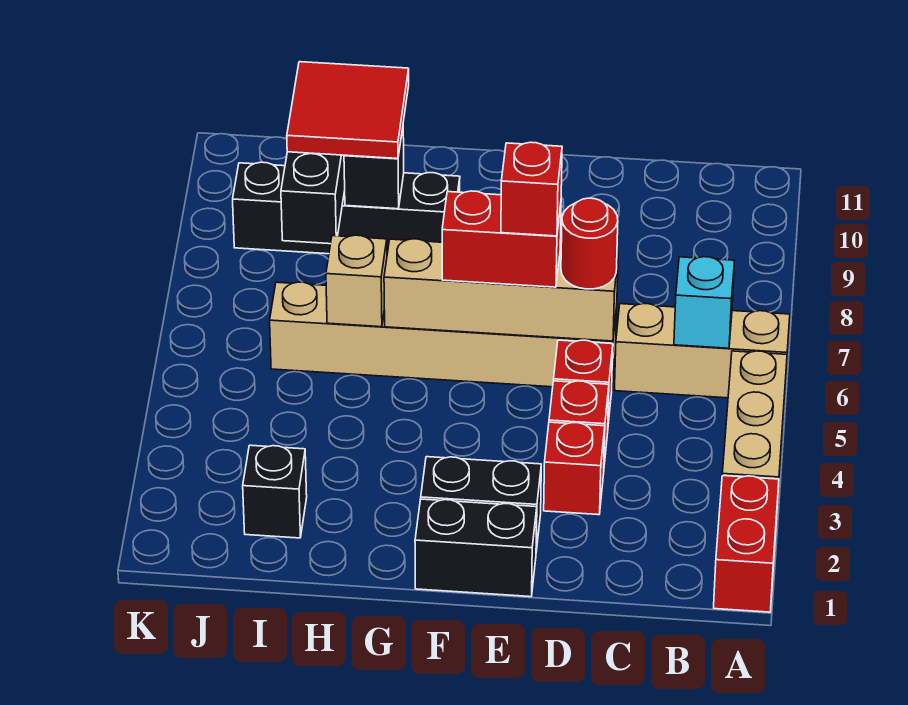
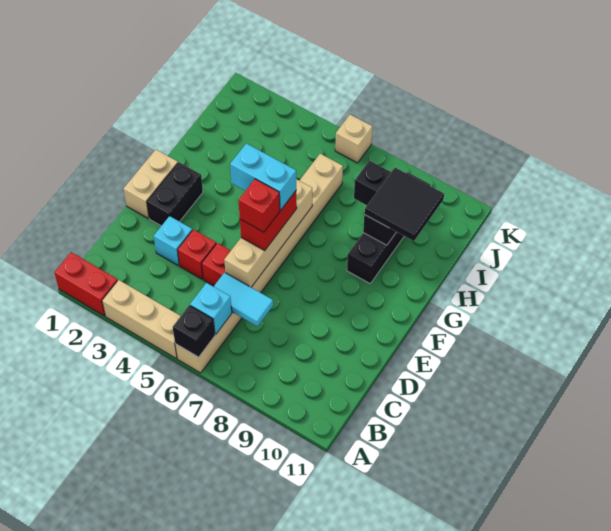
none -> cyan tile C6:C7 level 2
red brick D3 level 1 -> cyan brick D3 level 1
red round brick D6 level 3 -> none
black brick E1:F1 level 1 -> tan brick E1:F1 level 1
none -> cyan brick F5:F6 level 4
tan brick H6 level 2 -> tan brick K6 level 1
red tile H9:I10 level 3 -> black tile H9:I10 level 3
black brick I2 level 1 -> black brick A6 level 2

